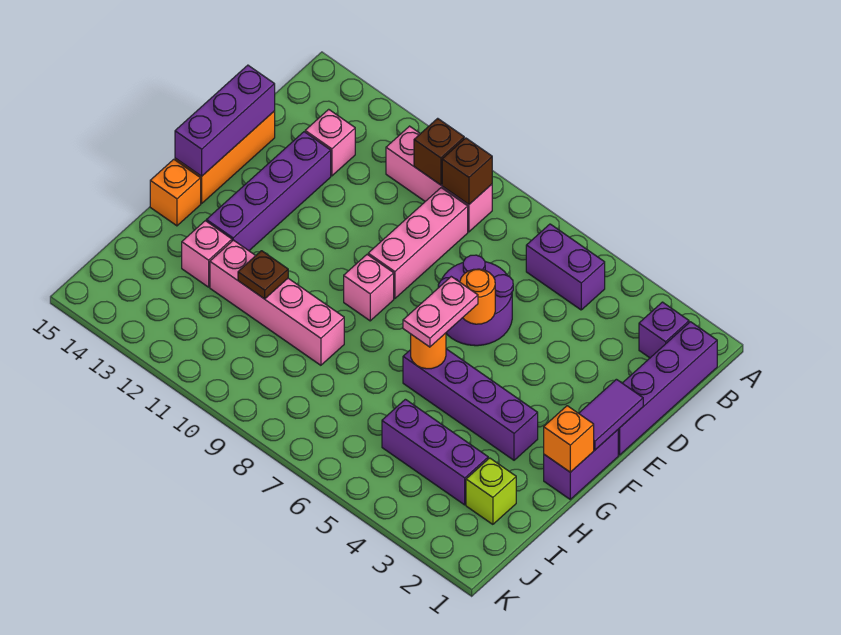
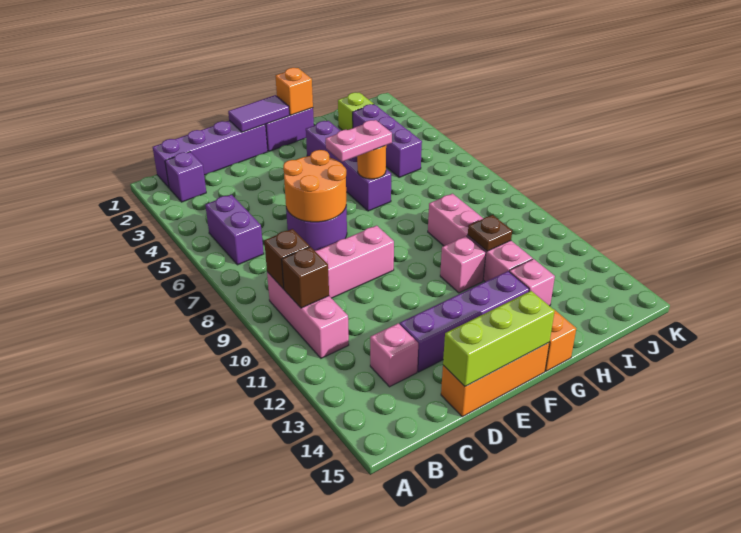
purple brick D15:F15 level 2 -> lime brick D15:F15 level 2
orange round brick E6 level 2 -> orange round brick D6:E7 level 2
pink brick F9 level 1 -> pink brick G11 level 1

